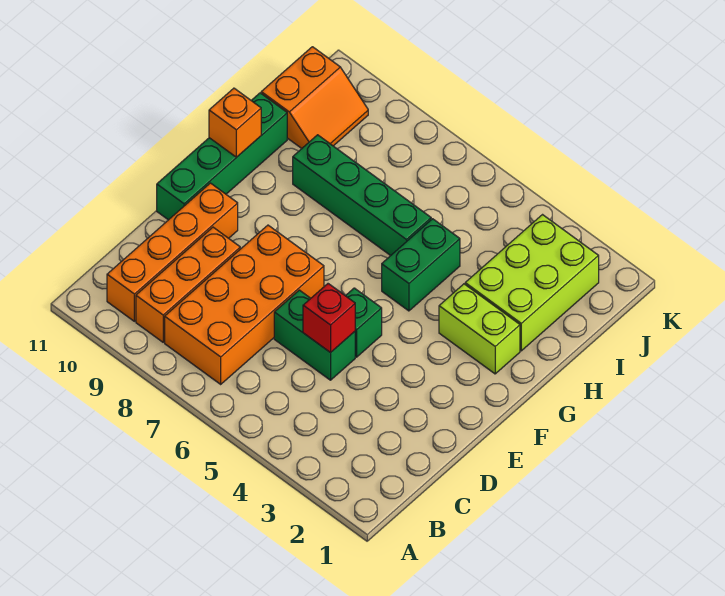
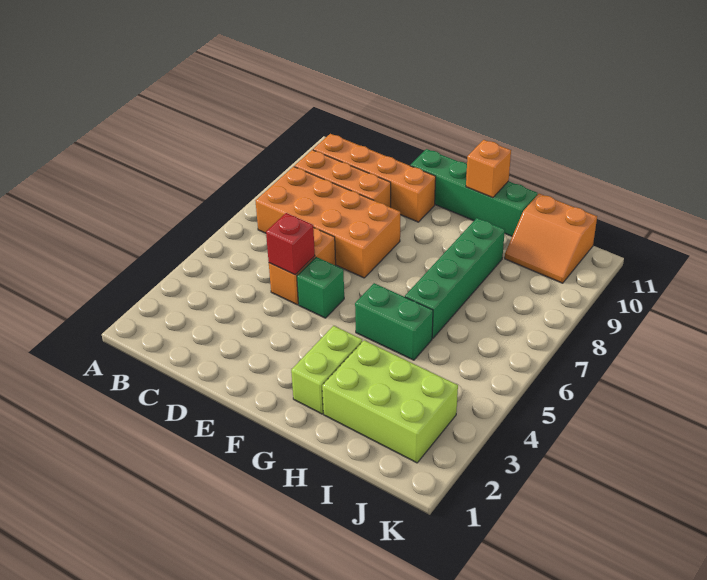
green brick D5:D6 level 1 -> orange brick D5:D6 level 1

